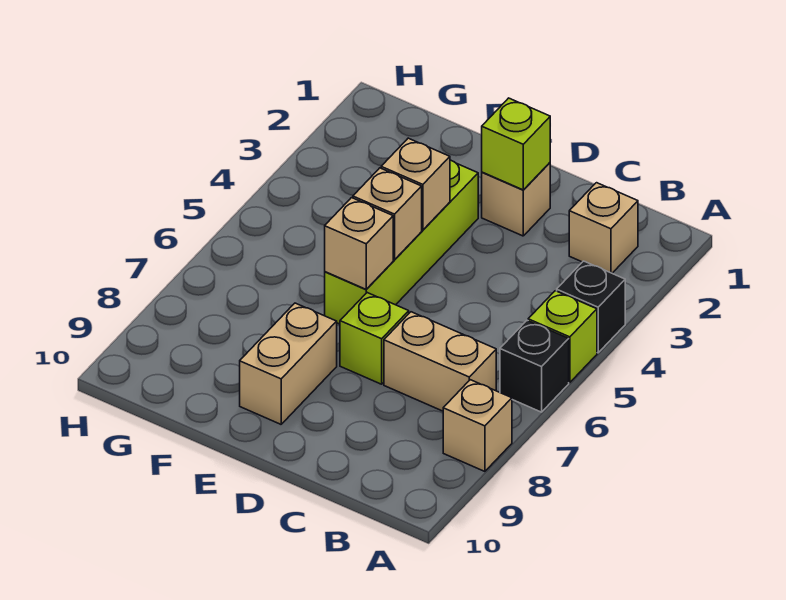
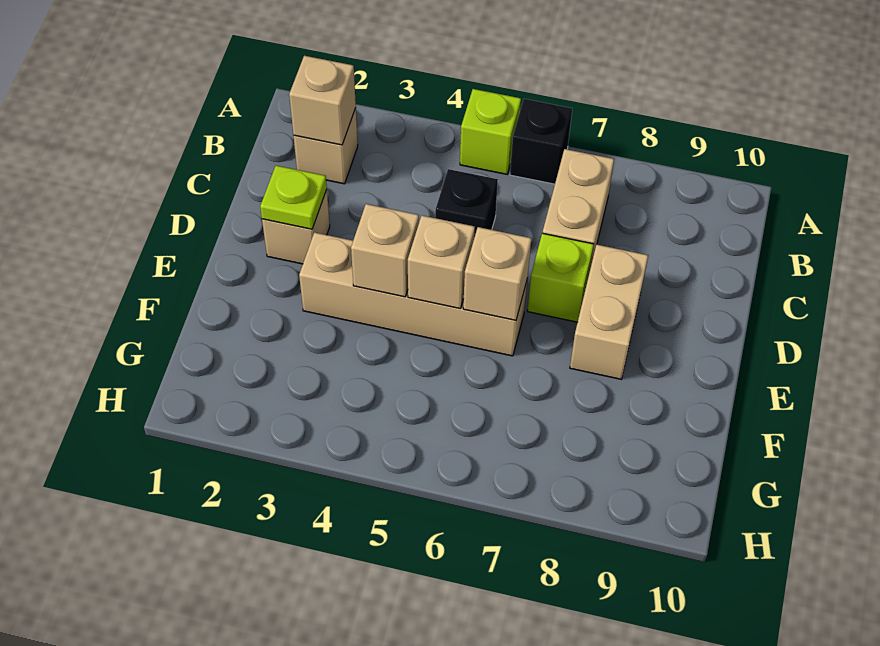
black brick A4 level 1 -> black brick C5 level 1
tan brick A8 level 1 -> tan brick B2 level 2
lime brick D2 level 2 -> lime plate D2 level 2
lime brick E3:E6 level 1 -> tan brick E3:E6 level 1
tan brick E8:E9 level 1 -> tan brick D8:E8 level 1

